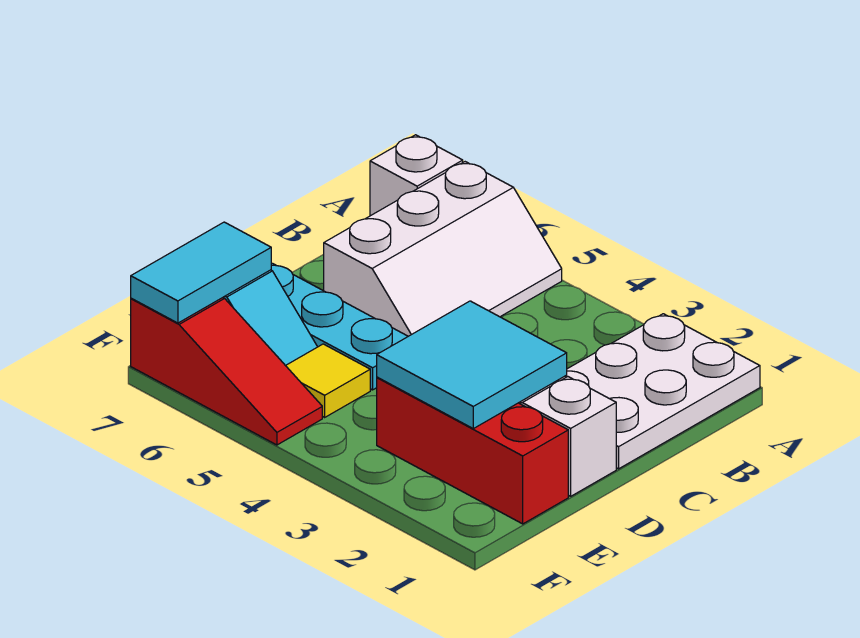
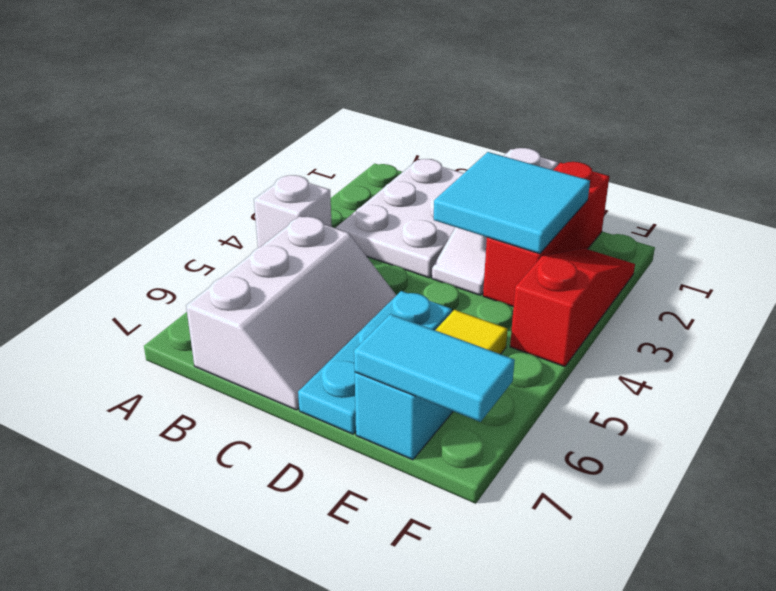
white plate A1:C2 level 1 -> white plate B1:C3 level 1
white slope A5:C6 level 1 top 6 -> white slope B5:C7 level 1 top B
white brick A7 level 1 -> white brick A4 level 1
red slope F5:F7 level 1 top 7 -> red slope F2:F4 level 1 top 4

